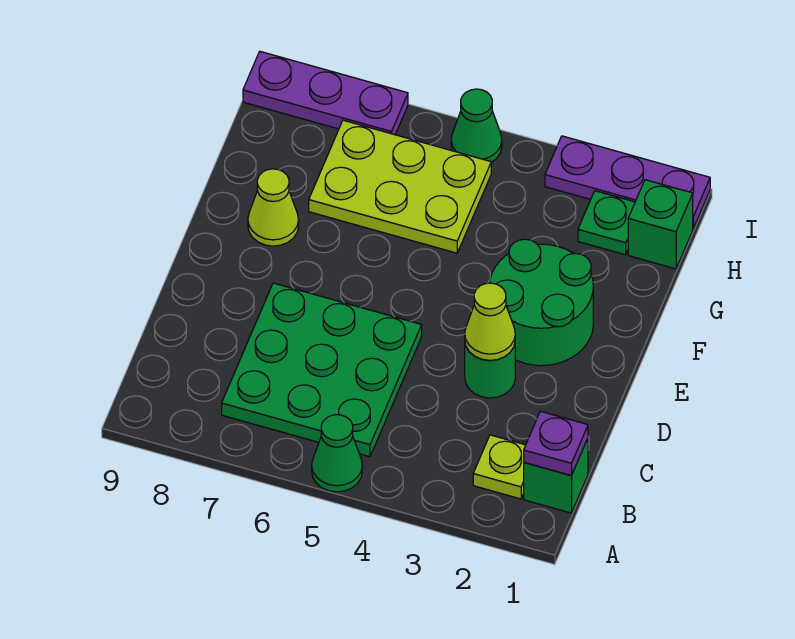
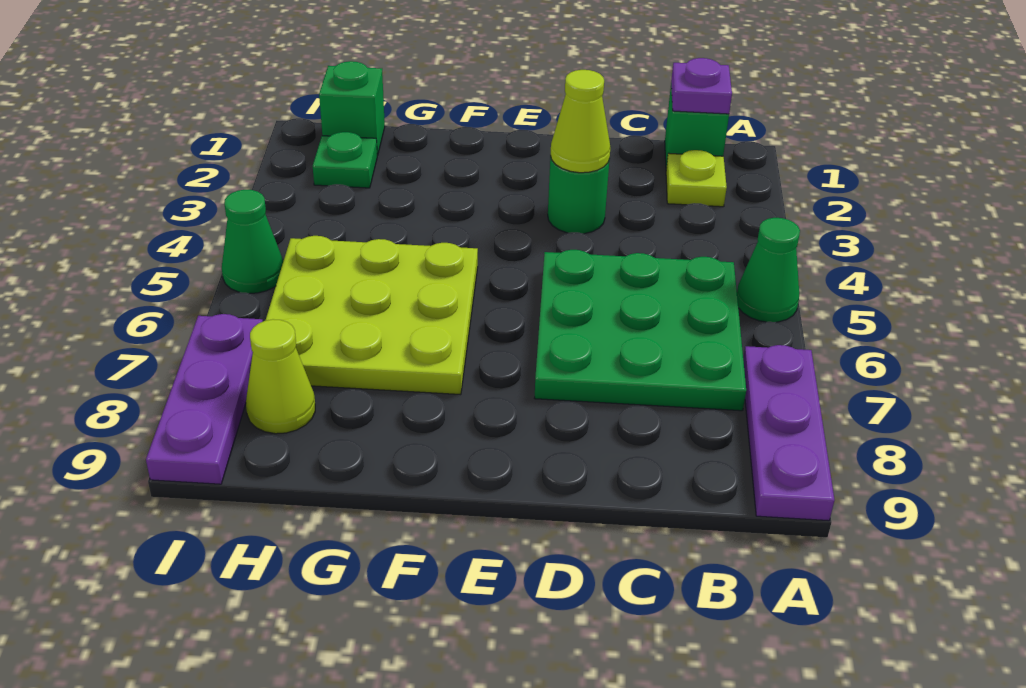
green round brick E2:F3 level 1 -> none
lime cone F8 level 1 -> lime cone H8 level 1
lime plate G5:H7 level 1 -> lime plate F5:H7 level 1
purple plate I1:I3 level 1 -> purple plate A7:A9 level 1

